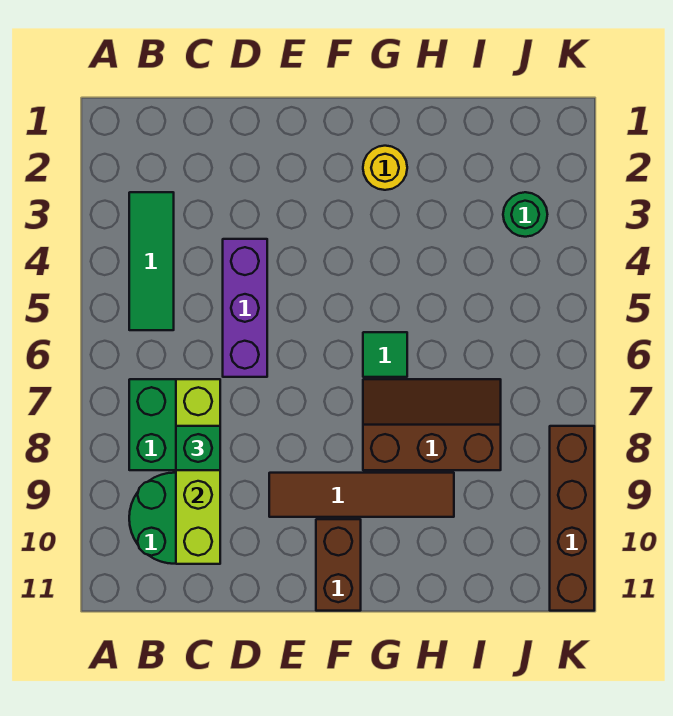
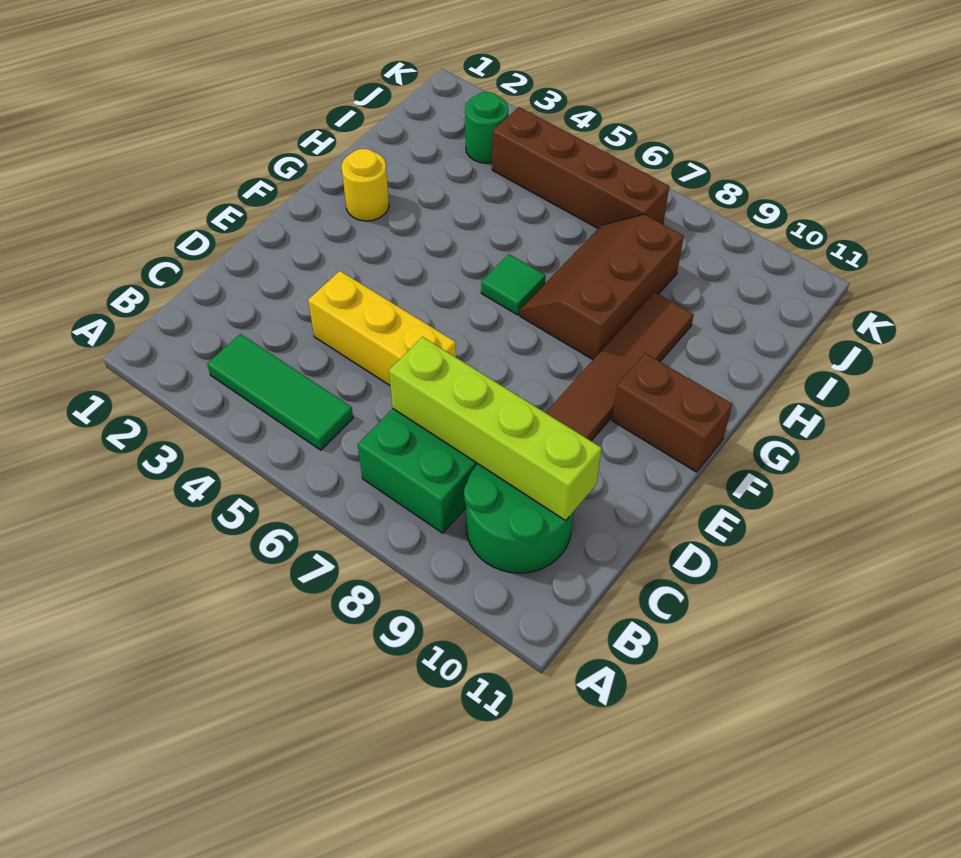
green brick C8 level 3 -> none
purple brick D4:D6 level 1 -> yellow brick D4:D6 level 1
brown brick K8:K11 level 1 -> brown brick J4:J7 level 1

